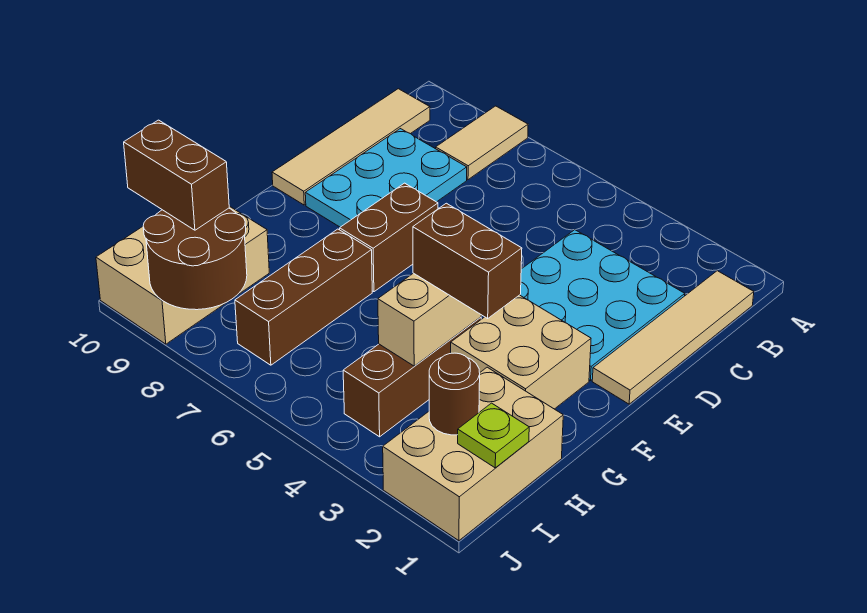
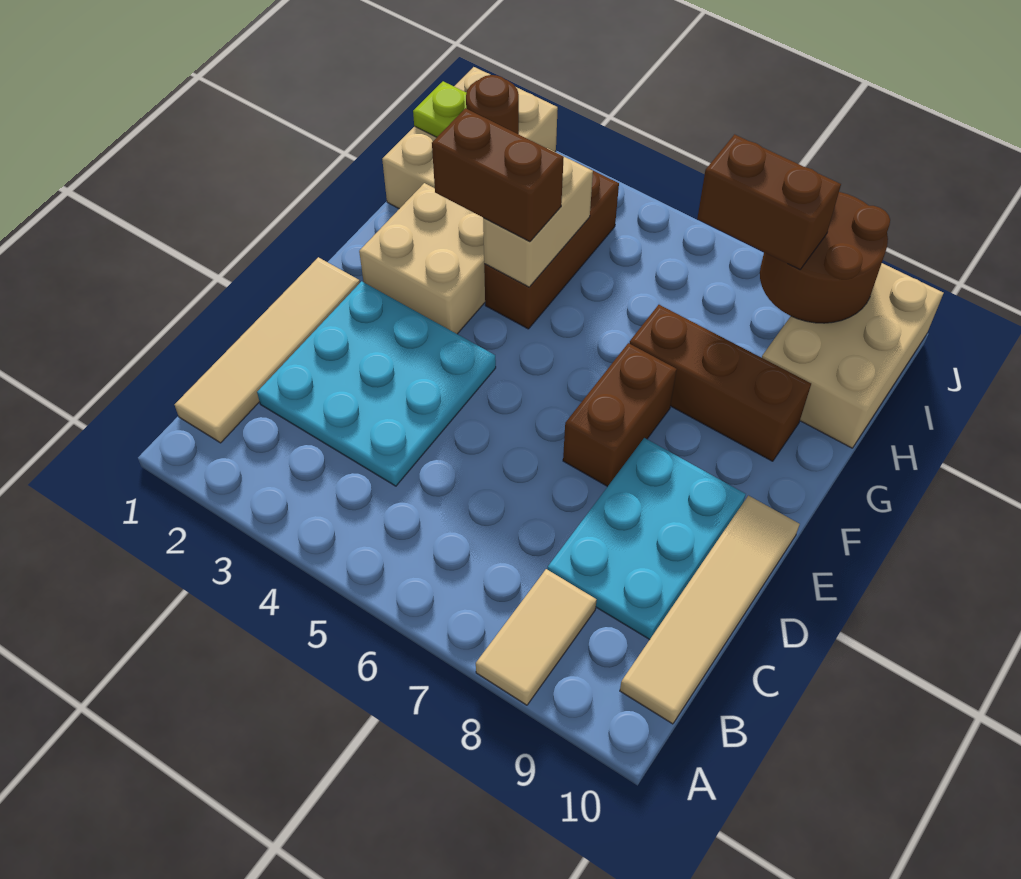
brown brick G7:I7 level 1 -> brown brick G7:G9 level 1
brown brick I9:I10 level 3 -> brown brick I7:I8 level 3

